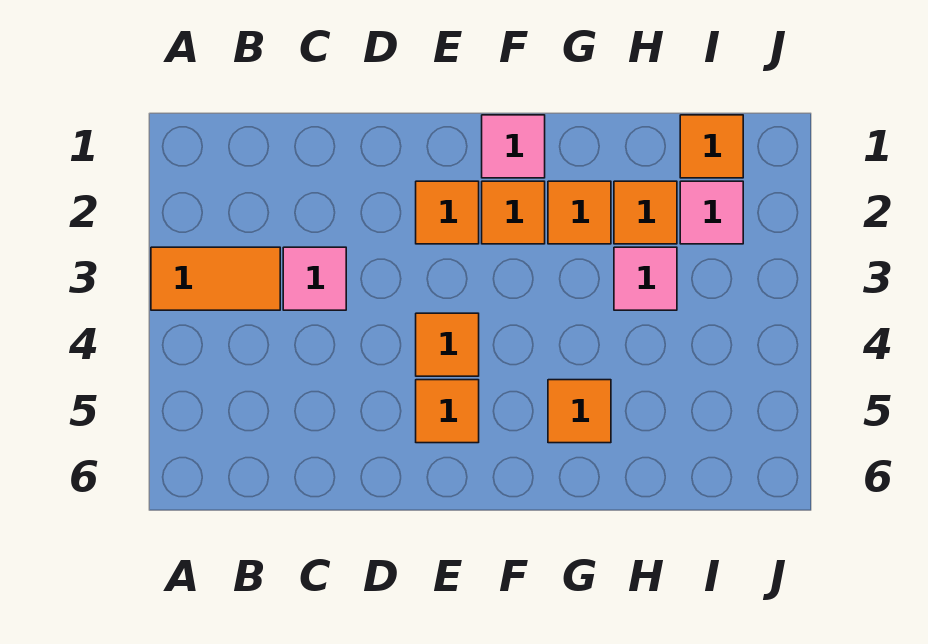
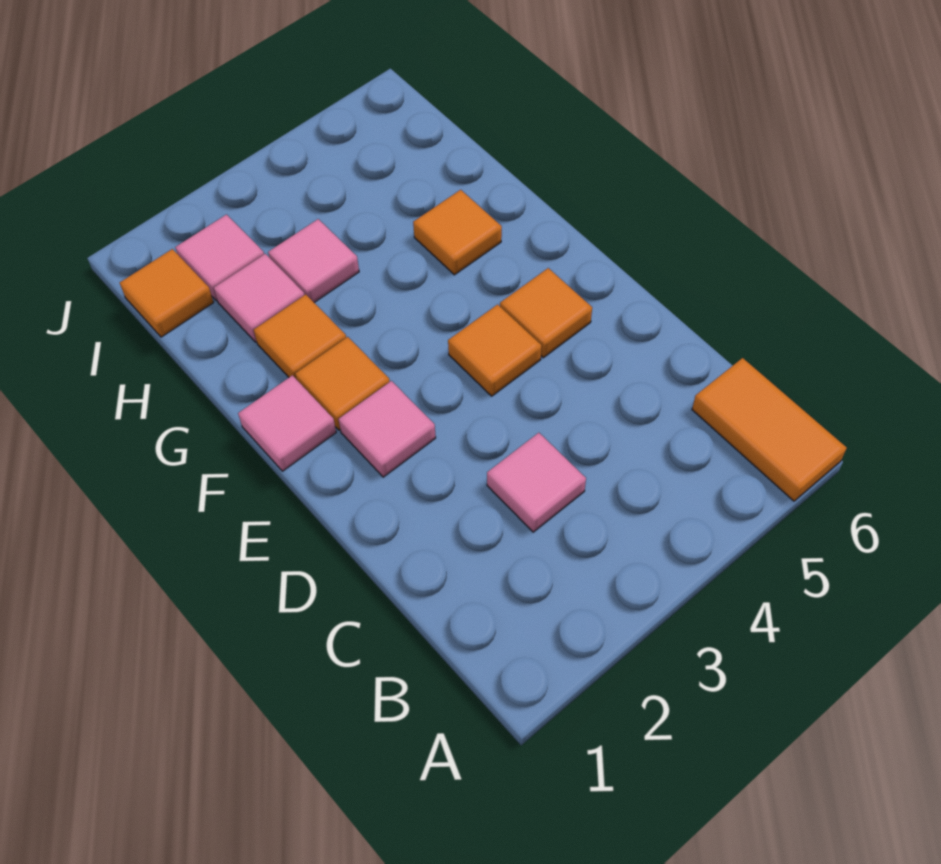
orange tile A3:B3 level 1 -> orange tile A6:B6 level 1
orange tile E2 level 1 -> pink tile E2 level 1
orange tile H2 level 1 -> pink tile H2 level 1

